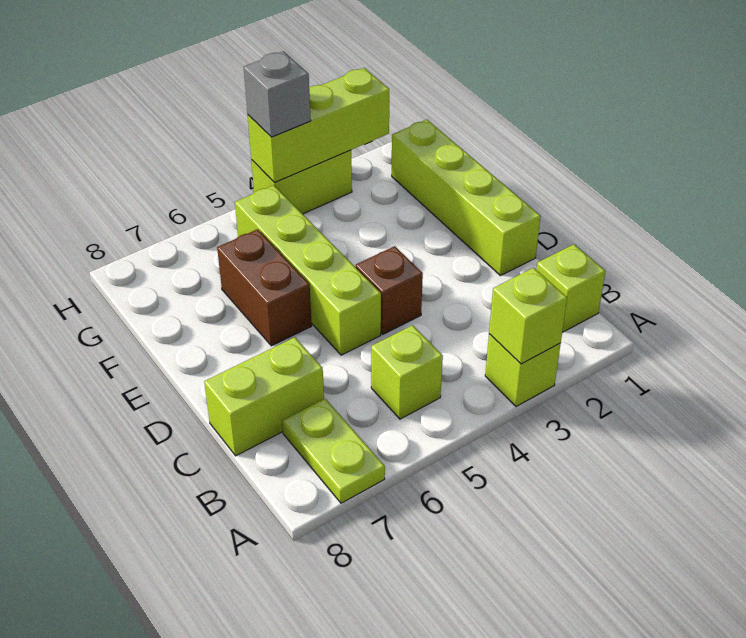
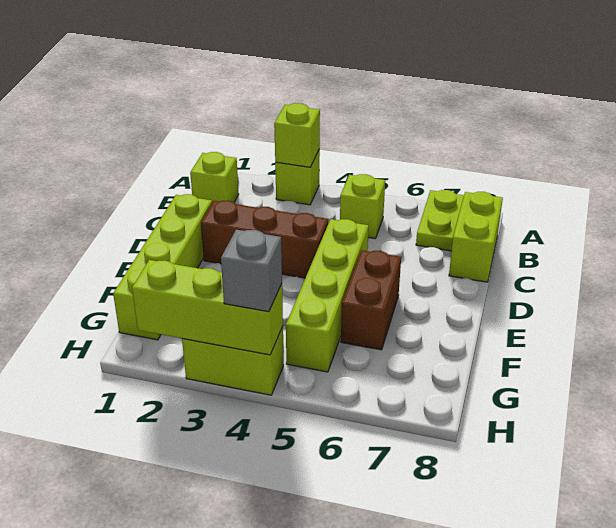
lime brick C7:C8 level 1 -> lime brick B8:C8 level 1
brown brick D4 level 1 -> brown brick D2:D4 level 1

